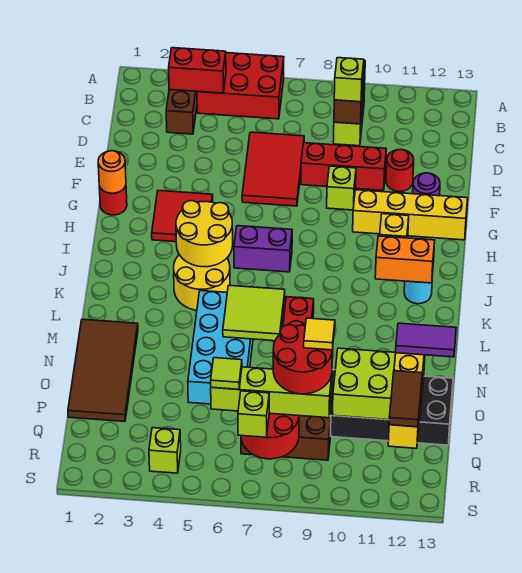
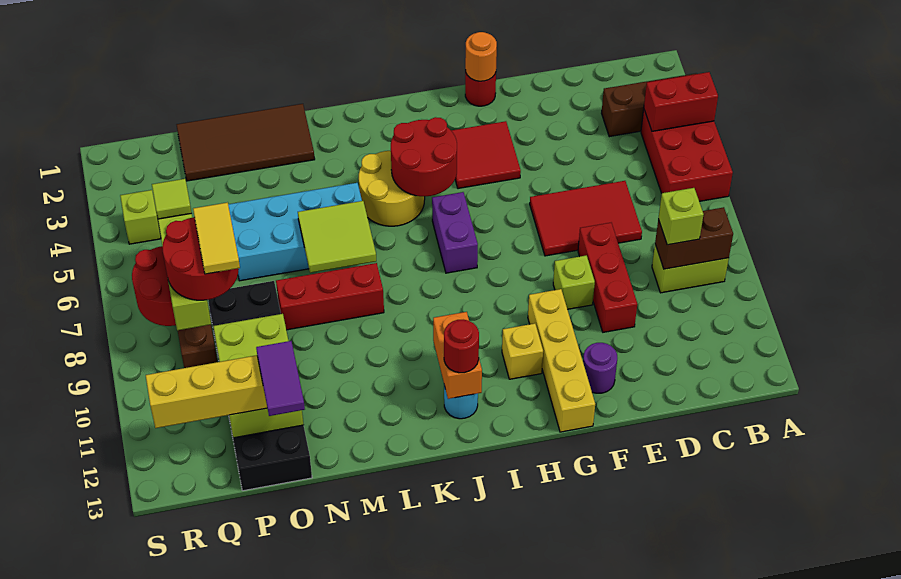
red brick B3:B4 level 2 -> red brick A4:B4 level 2
red round brick E11 level 1 -> red round brick J12 level 3
yellow round brick I4:J5 level 2 -> red round brick I4:J5 level 2
yellow tile P9 level 5 -> yellow tile P8:P9 level 5
brown tile Q12:R12 level 4 -> none
lime brick R7 level 3 -> none

